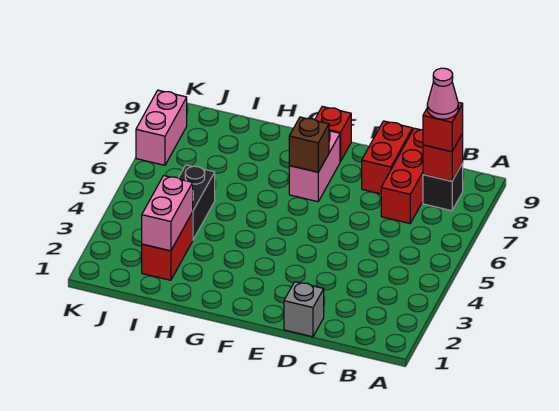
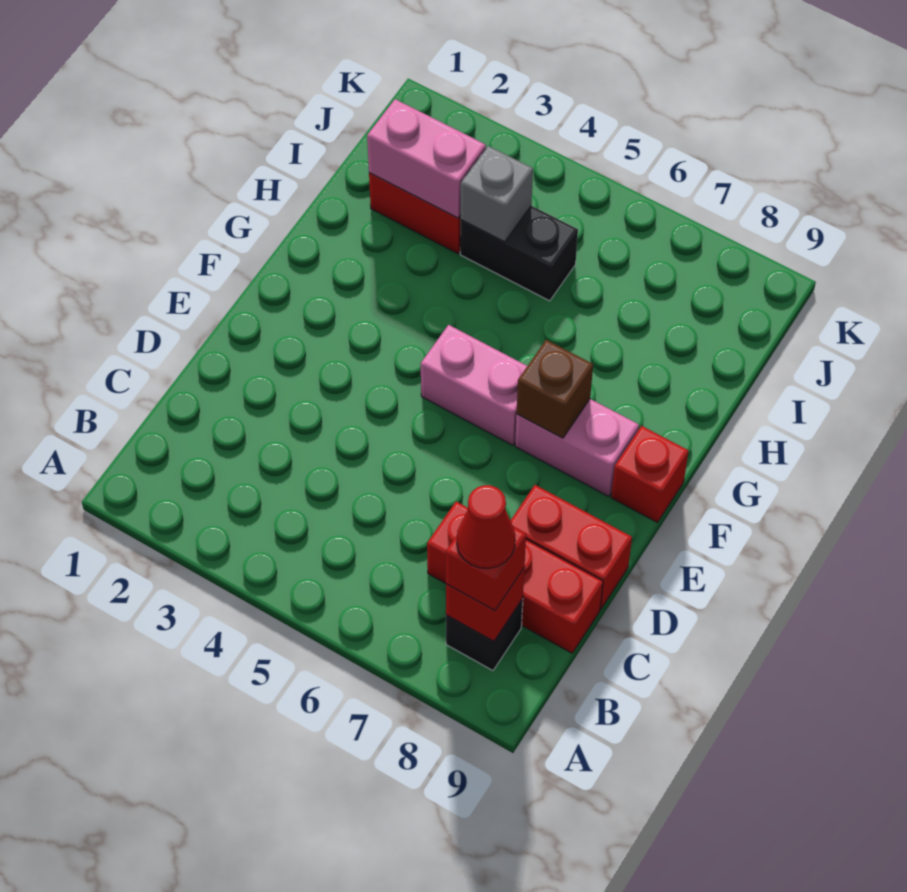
pink cone B8 level 4 -> red cone B8 level 4
grey brick D1 level 1 -> grey brick I4 level 2
pink brick K7:K8 level 1 -> pink brick F5:F6 level 1

